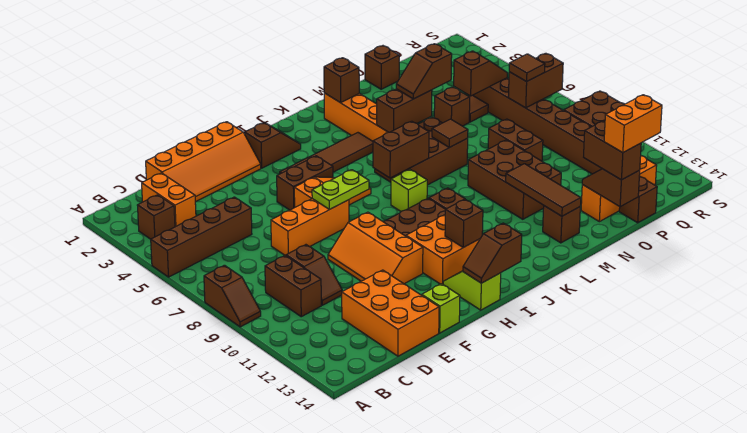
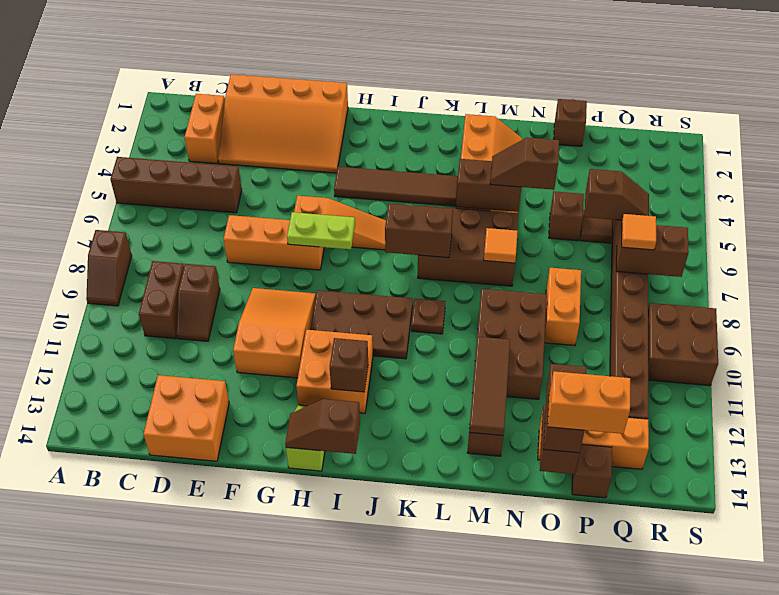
brown brick B3 level 1 -> none
orange slope D1:G2 level 1 top 1 -> orange slope D1:G3 level 1 top 1
orange brick D12:E14 level 1 -> orange brick D13:E14 level 1
orange slope F9:G11 level 1 top G -> orange slope F9:G11 level 1 top 11
lime brick F14 level 1 -> none
brown brick G5:H5 level 1 -> none
brown slope H2:I2 level 1 top H -> none
lime brick J8 level 1 -> none
brown brick L2 level 2 -> none
brown tile M7 level 2 -> orange tile M7 level 2
brown brick O8:O9 level 1 -> orange brick O8:O9 level 1
brown tile Q7 level 3 -> orange tile Q7 level 3

